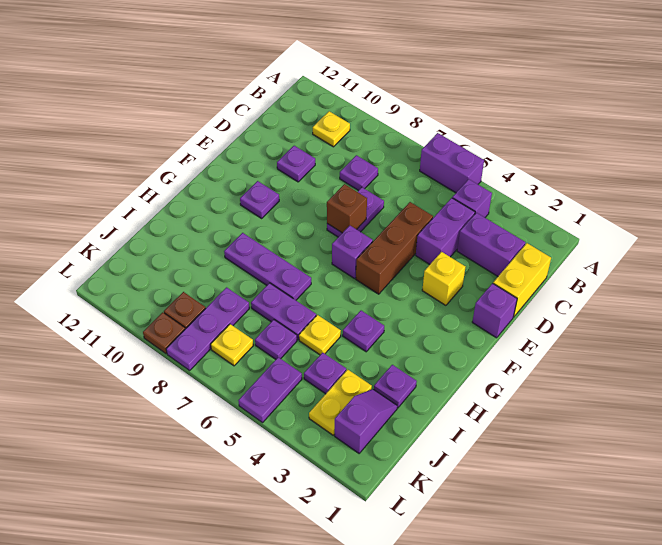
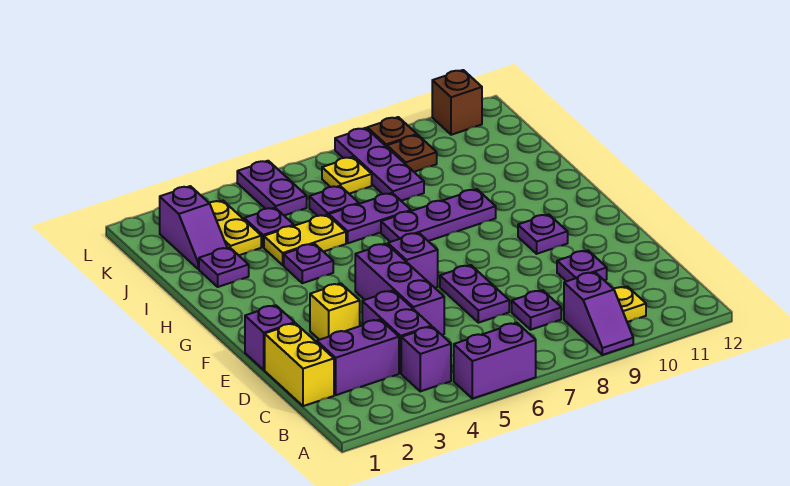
none -> purple slope A9:B9 level 1 top B
brown brick D5:F5 level 1 -> purple brick D5:F5 level 1
brown brick E7 level 2 -> brown brick L11 level 1
yellow plate I5 level 1 -> yellow plate I4:I5 level 1

